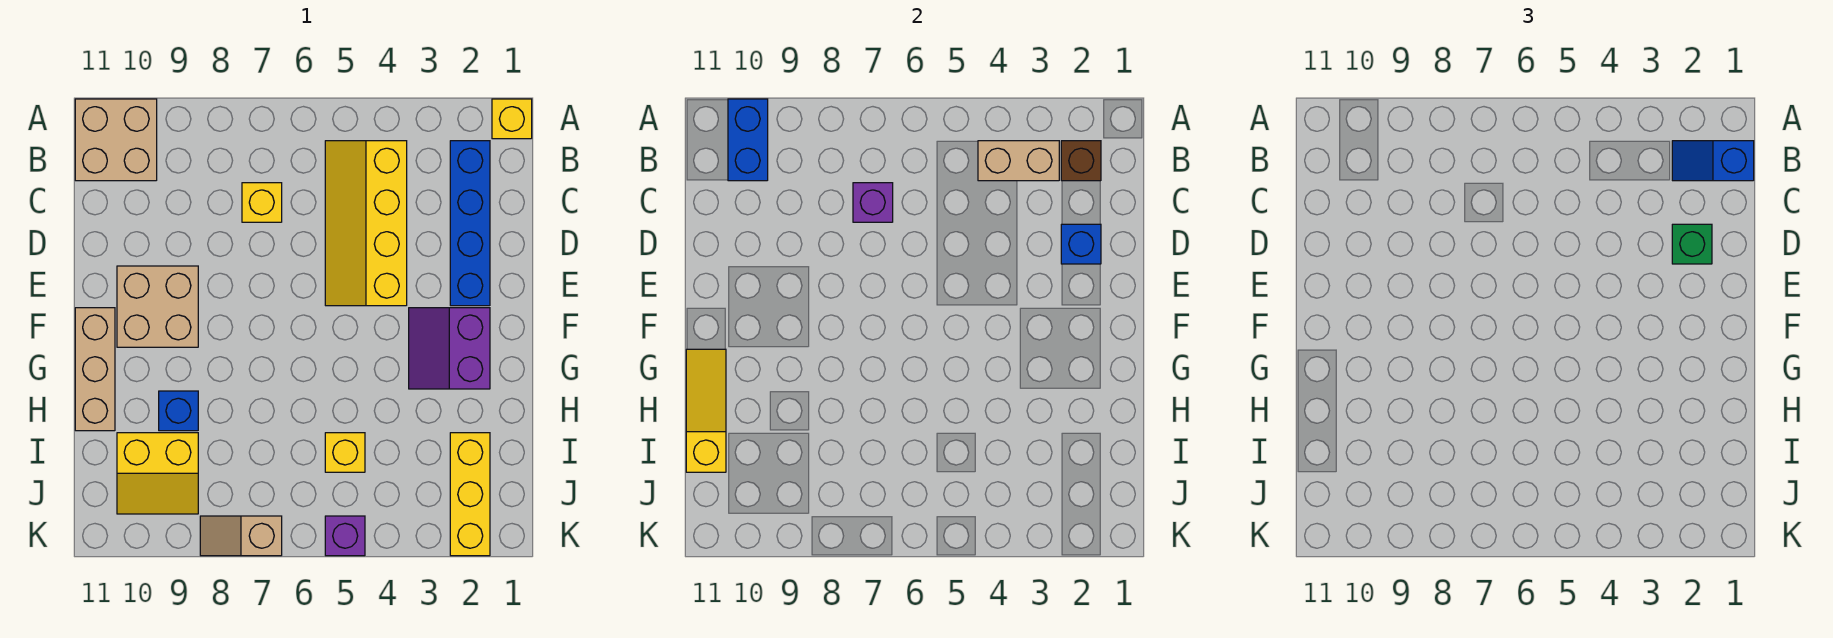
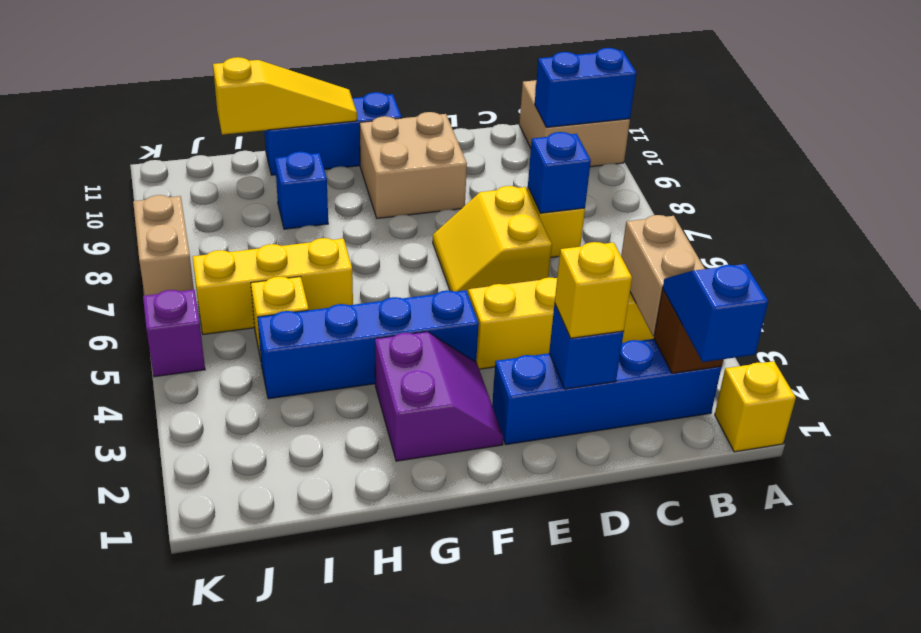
purple brick C7 level 2 -> blue brick C7 level 2
green brick D2 level 3 -> yellow brick D2 level 3
purple slope F2:G3 level 1 top 2 -> purple slope F2:G3 level 1 top G
none -> blue brick F4:I4 level 1
tan brick F11:H11 level 1 -> blue brick F11:H11 level 1
yellow brick I2:K2 level 1 -> yellow brick H6:J6 level 1
yellow slope I9:J10 level 1 top I -> yellow slope D6:E7 level 1 top D
tan slope K7:K8 level 1 top 7 -> tan brick K7:K8 level 1

